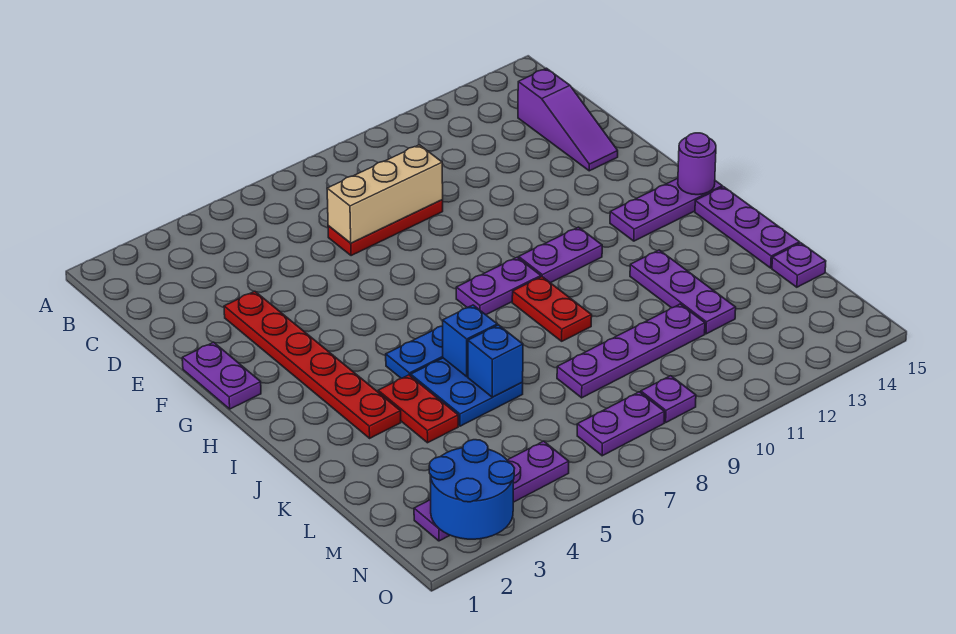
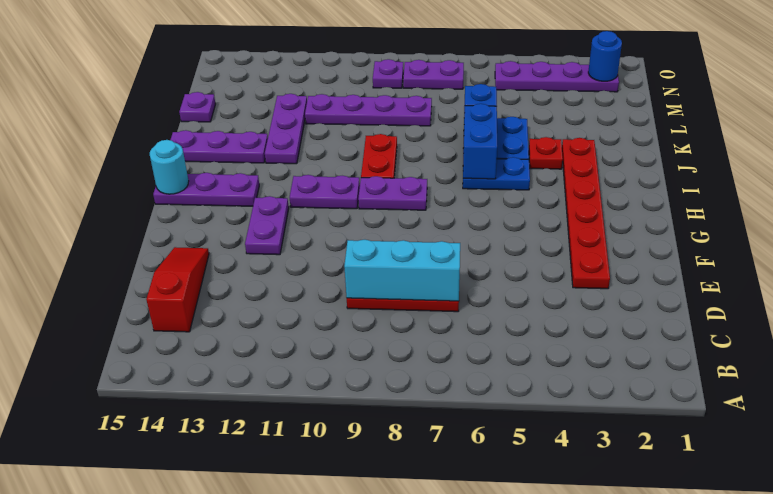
purple slope C14:E14 level 1 top C -> red slope C14:E14 level 1 top C
tan brick D7:D9 level 2 -> cyan brick D7:D9 level 2
purple plate F1:G1 level 1 -> purple plate F12:G12 level 1
purple round brick H15 level 2 -> cyan round brick H15 level 2
purple plate I15:K15 level 1 -> purple plate J13:J15 level 1
red plate J4:K4 level 1 -> red plate J4 level 1
blue brick J6 level 2 -> blue brick I6:J6 level 2
blue round brick N2:O3 level 2 -> blue round brick N2 level 2

